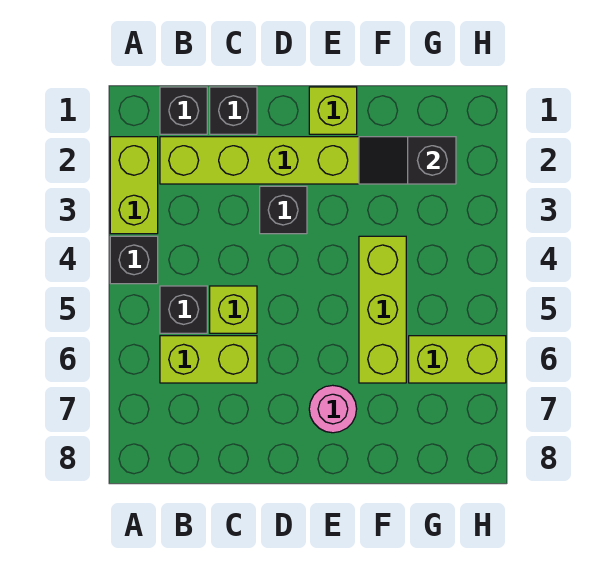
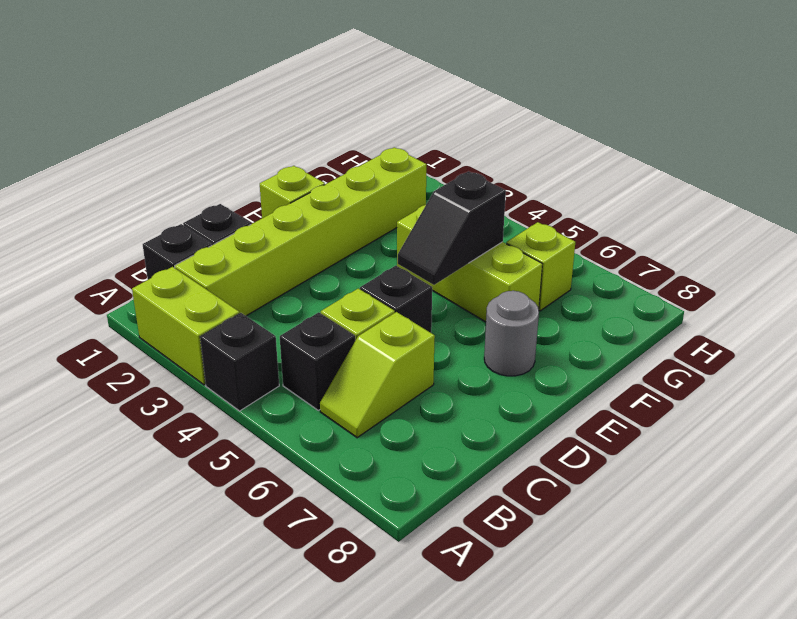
lime brick B6:C6 level 1 -> lime slope B6:C6 level 1 top C
black brick D3 level 1 -> black brick D5 level 1
pink round brick E7 level 1 -> grey round brick E7 level 1
black slope F2:G2 level 2 top G -> black slope E5:F5 level 2 top F
lime brick G6:H6 level 1 -> lime brick G6 level 1

